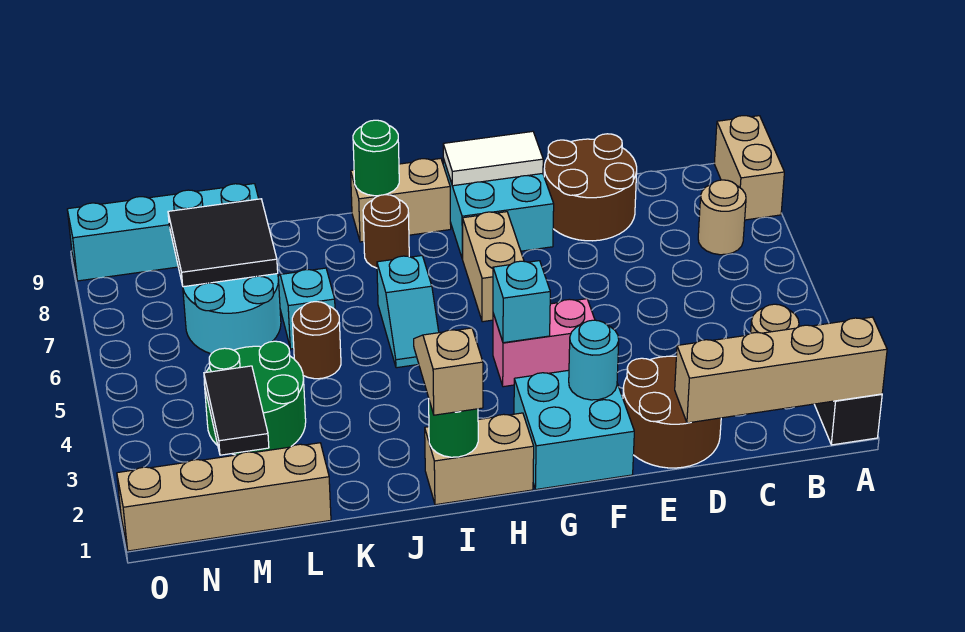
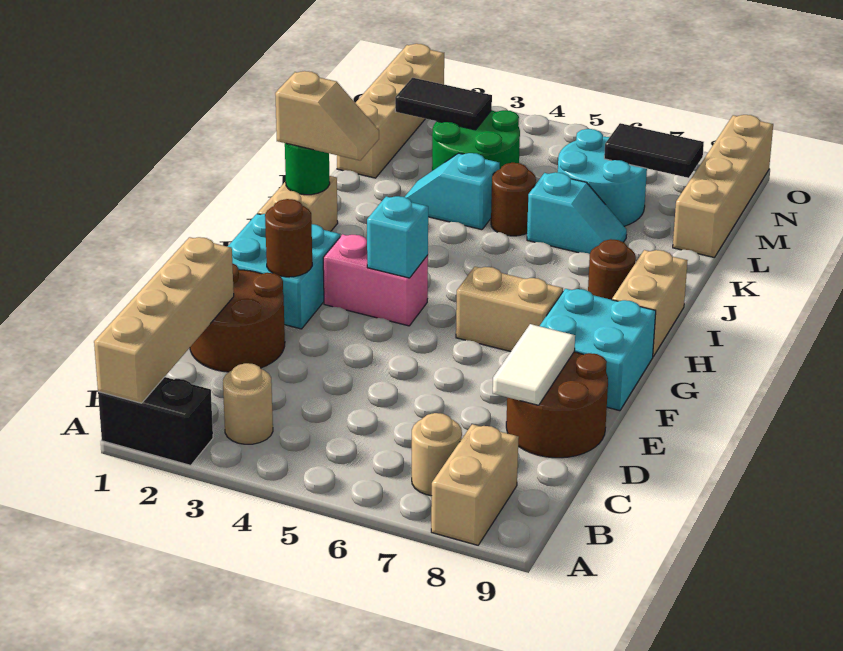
tan brick A8:A9 level 1 -> tan brick A8:B8 level 1
cyan round brick F2 level 2 -> brown round brick F2 level 2
pink brick F4:G4 level 1 -> pink brick G3:G4 level 1
white tile F9:G9 level 2 -> white tile D8:E8 level 2
cyan slope I5:I6 level 1 top 6 -> cyan slope K3:K4 level 1 top 4
green round brick I9 level 2 -> none
black tile L7:M8 level 2 -> black tile M7:M8 level 2
cyan brick L9:O9 level 1 -> tan brick L9:O9 level 1

